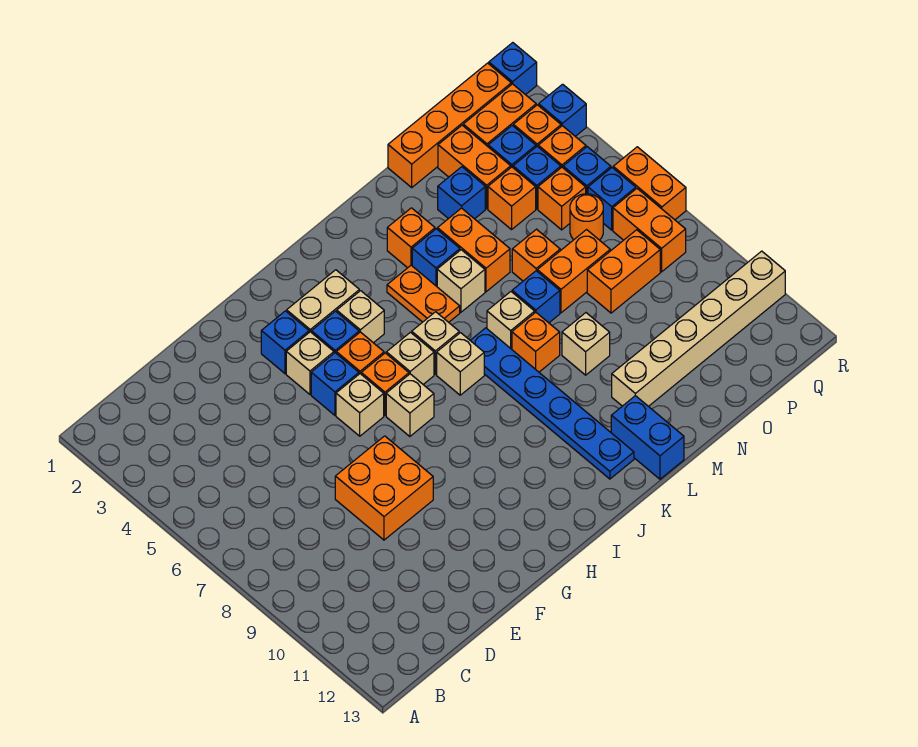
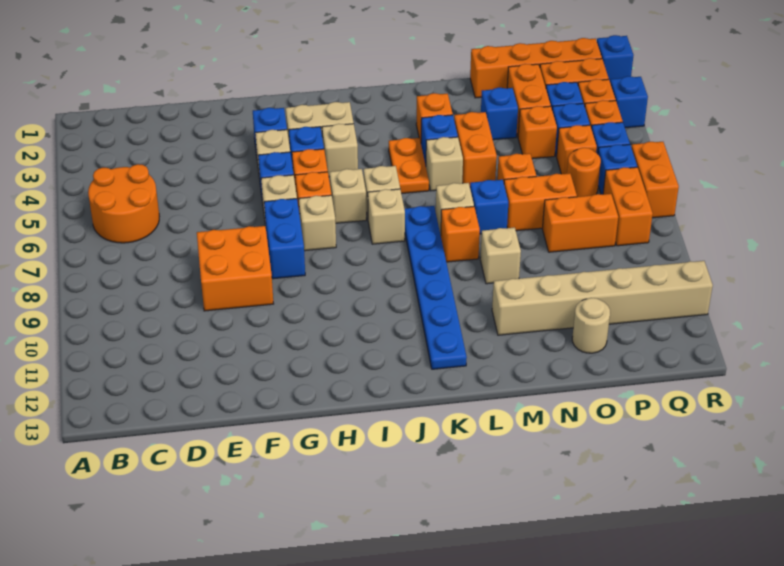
none -> orange round brick B5:C6 level 1
blue brick L12:L13 level 1 -> blue brick G7:G8 level 1
none -> tan round brick O12 level 1

